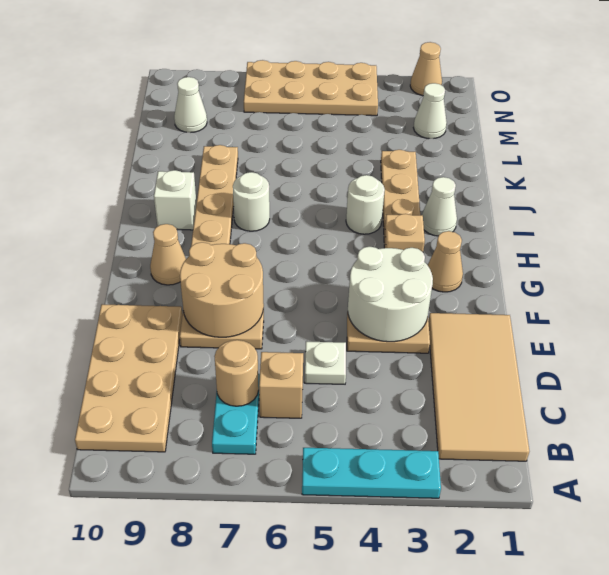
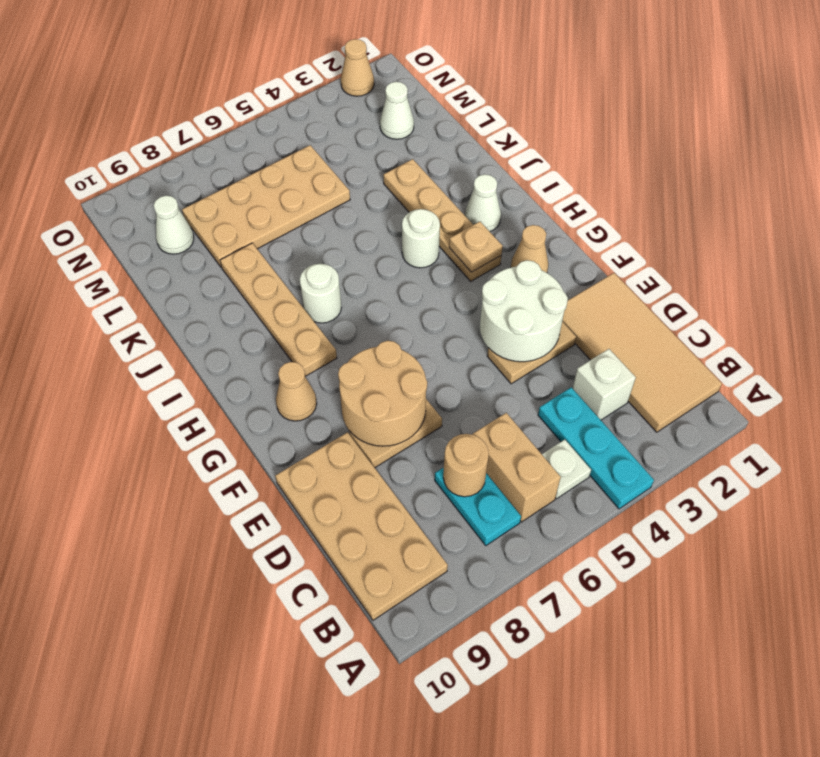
cyan plate A3:A5 level 1 -> cyan plate A4:C4 level 1
tan brick C6 level 1 -> tan brick B6:C6 level 1
white plate D5 level 1 -> white plate B5 level 1
white brick I9 level 1 -> white brick C3 level 1
tan plate N4:O7 level 1 -> tan plate L5:M8 level 1

